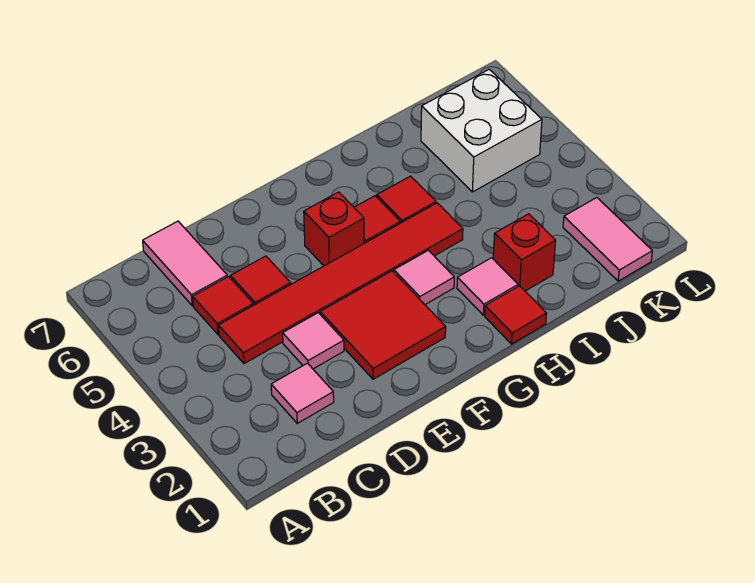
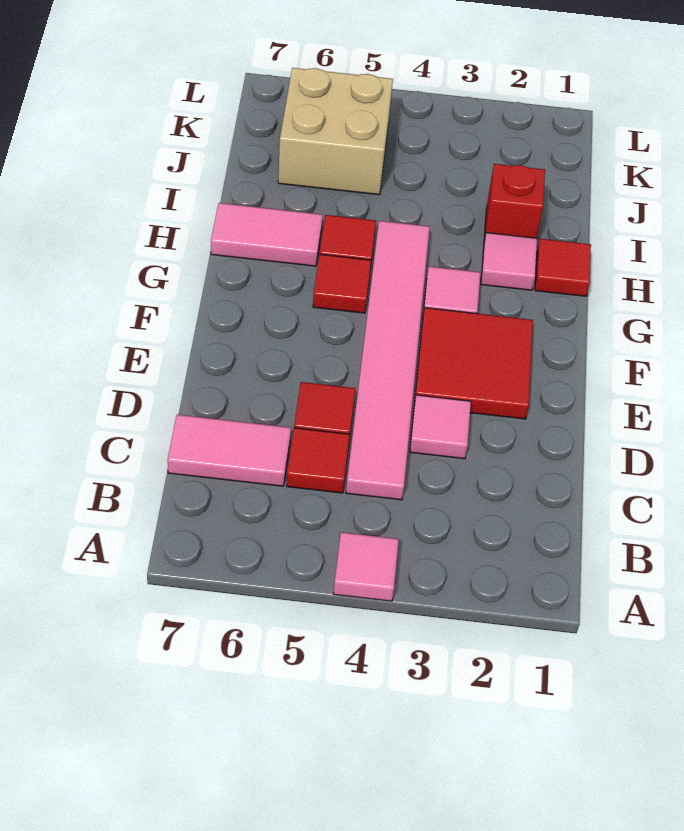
pink tile C2 level 1 -> pink tile A4 level 1
red tile C4:H4 level 1 -> pink tile C4:H4 level 1
red brick F5 level 1 -> none
white brick J5:K6 level 1 -> tan brick J5:K6 level 1
pink tile K1:K2 level 1 -> pink tile H6:H7 level 1

